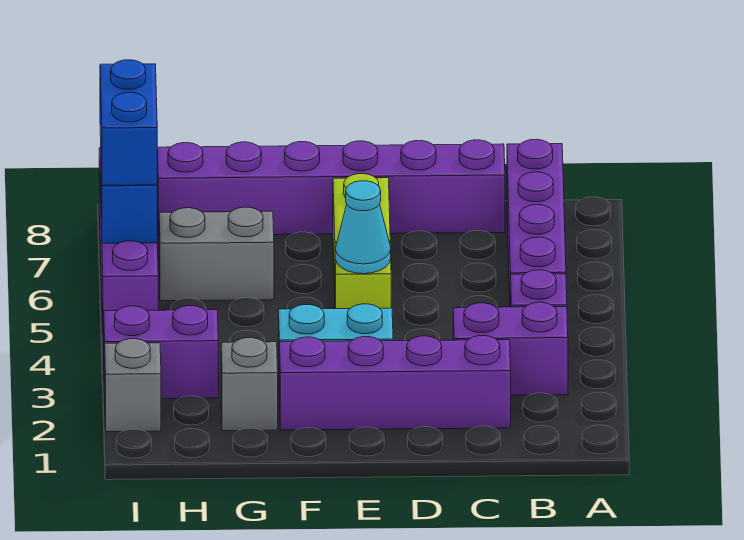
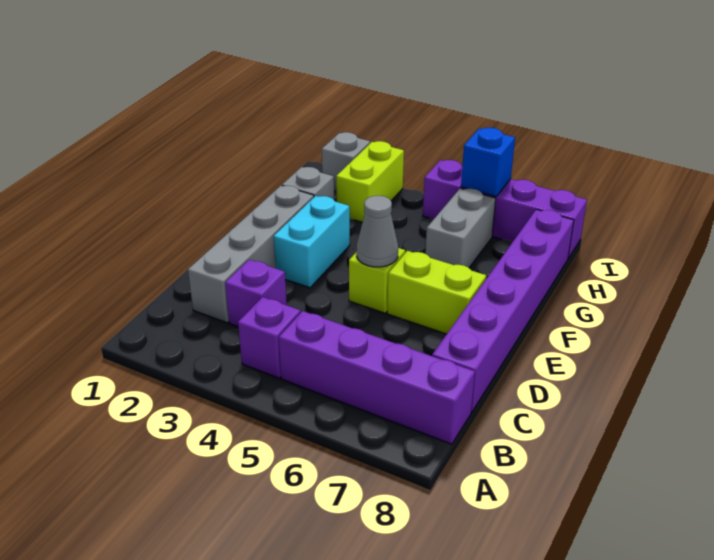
purple brick B3:C3 level 1 -> purple brick C3 level 1
purple brick C2:F2 level 1 -> grey brick C2:F2 level 1
cyan cone E5 level 2 -> grey cone E5 level 2
purple brick H3:I3 level 1 -> lime brick H3:I3 level 1
blue brick I6:I7 level 3 -> none

